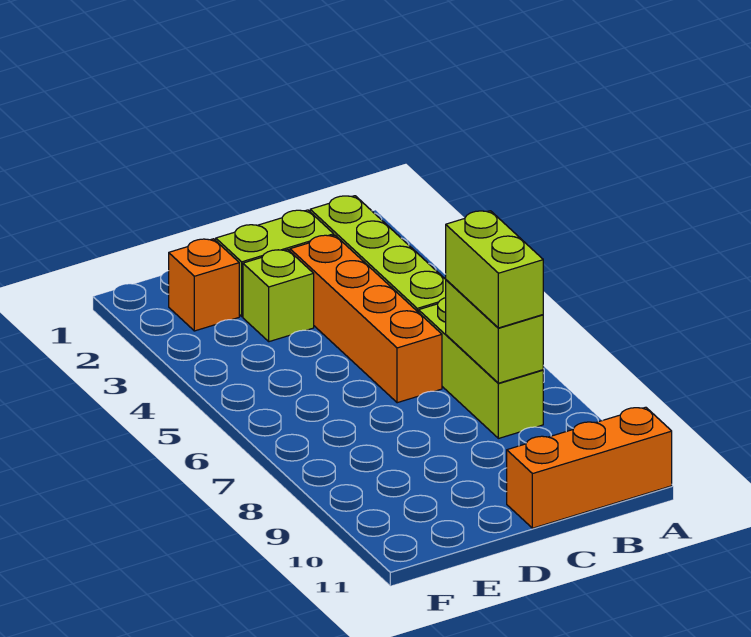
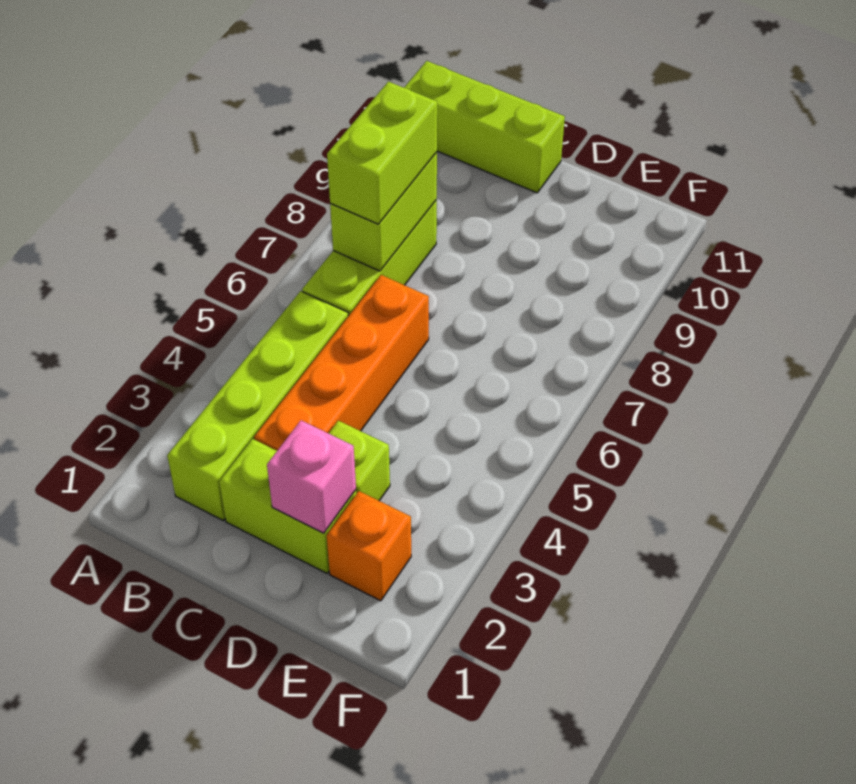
orange brick A11:C11 level 1 -> lime brick A11:C11 level 1
none -> pink brick D2 level 2

